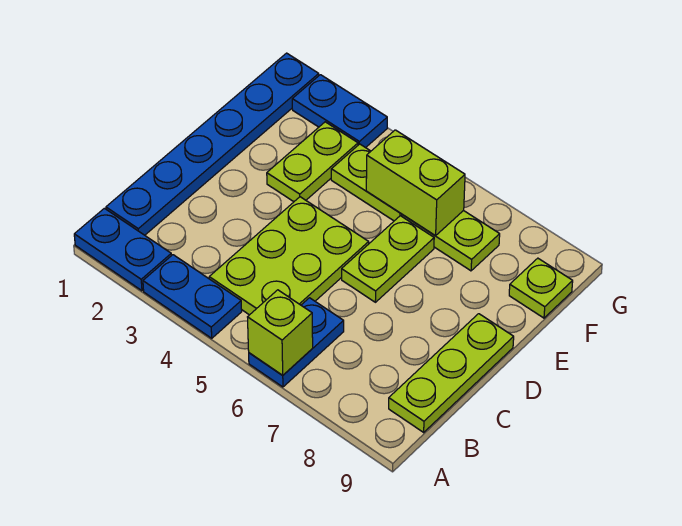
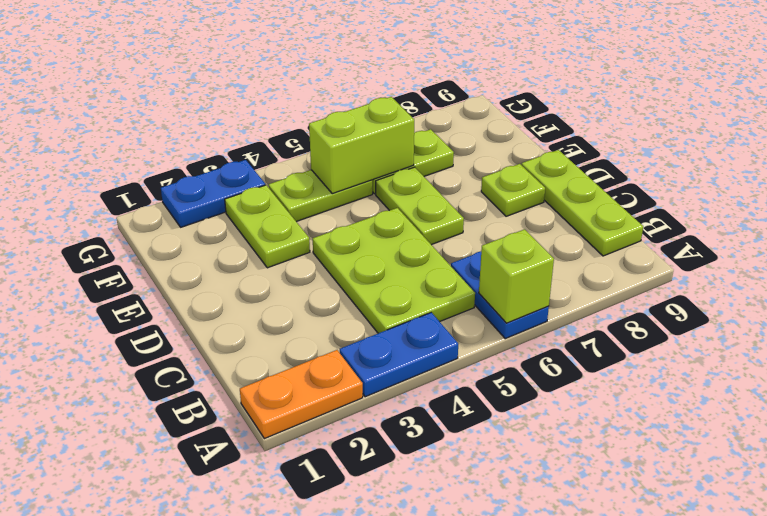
blue plate A1:A2 level 1 -> orange plate A1:A2 level 1
blue plate B1:G1 level 1 -> none
lime plate F9 level 1 -> lime plate D8 level 1

